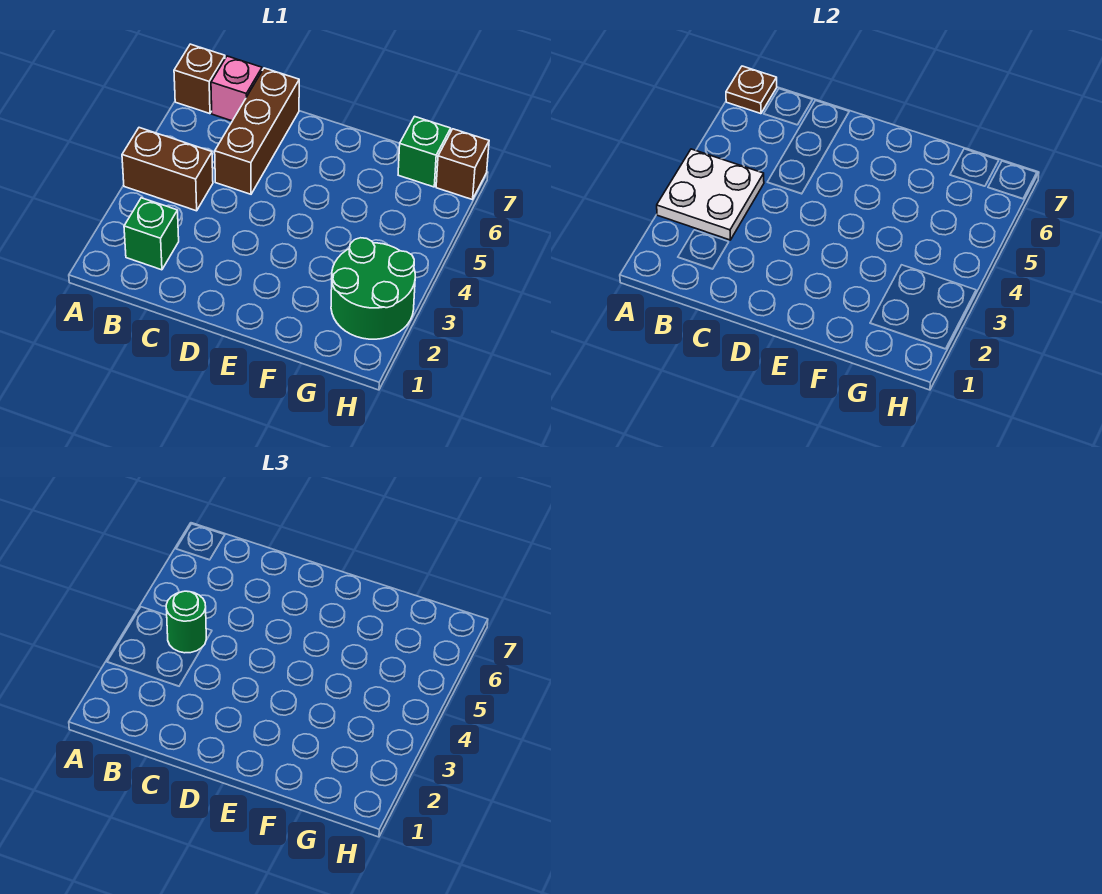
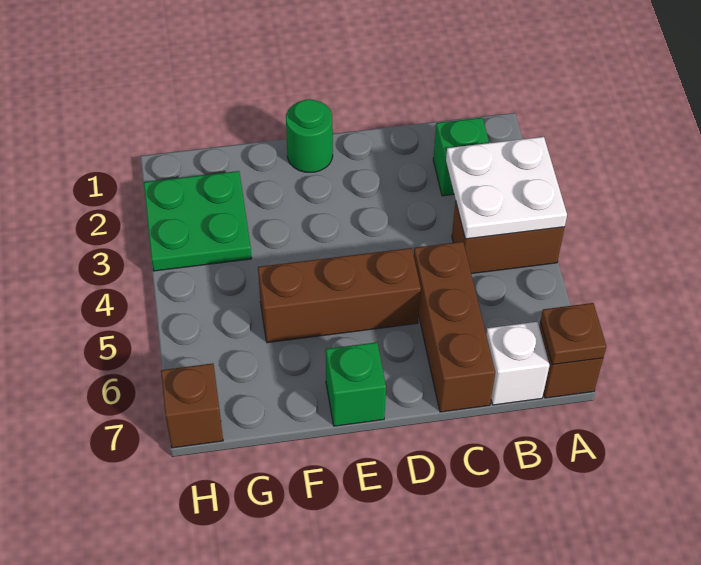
green round brick B4 level 3 -> green round brick E1 level 1
pink brick B7 level 1 -> white brick B7 level 1
none -> brown brick D5:F5 level 1
green round brick G2:H3 level 1 -> green plate G2:H3 level 1
green brick G7 level 1 -> green brick E7 level 1

